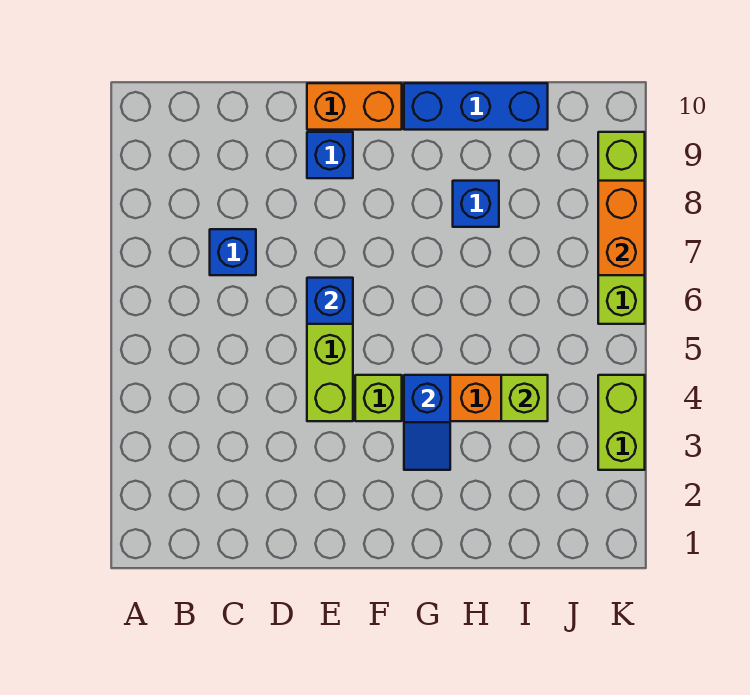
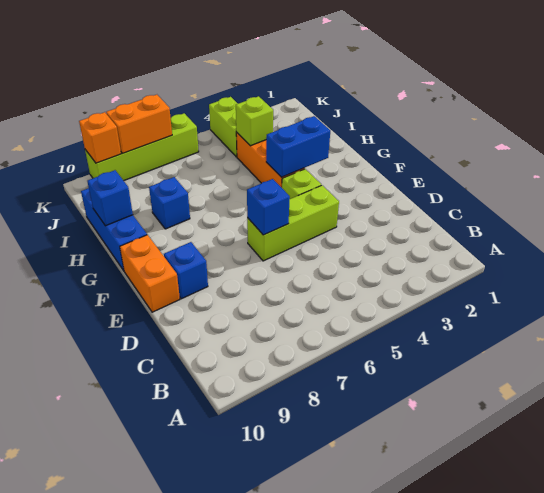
blue brick C7 level 1 -> blue brick H10 level 2
blue slope G3:G4 level 2 top 4 -> blue brick G3:G4 level 2
lime brick K3:K4 level 1 -> lime brick J4:K4 level 1
none -> orange brick K9 level 2

